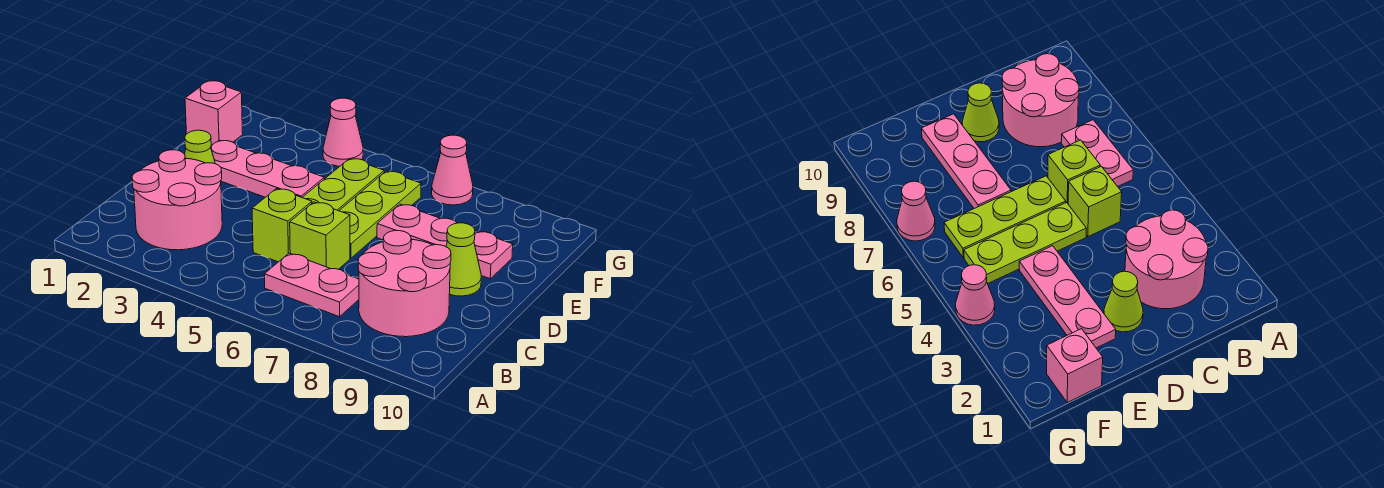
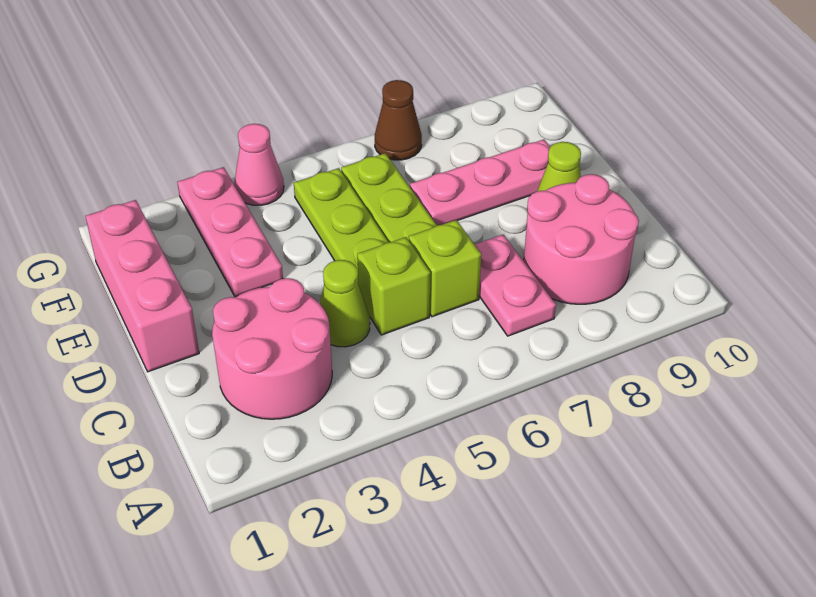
pink plate B6:B7 level 1 -> pink plate B7:C7 level 1
lime cone D2 level 1 -> lime cone C4 level 1
pink plate E2:E4 level 1 -> pink plate E3:G3 level 1
pink brick F1 level 1 -> pink brick D1:F1 level 1
pink cone G7 level 1 -> brown cone G7 level 1

